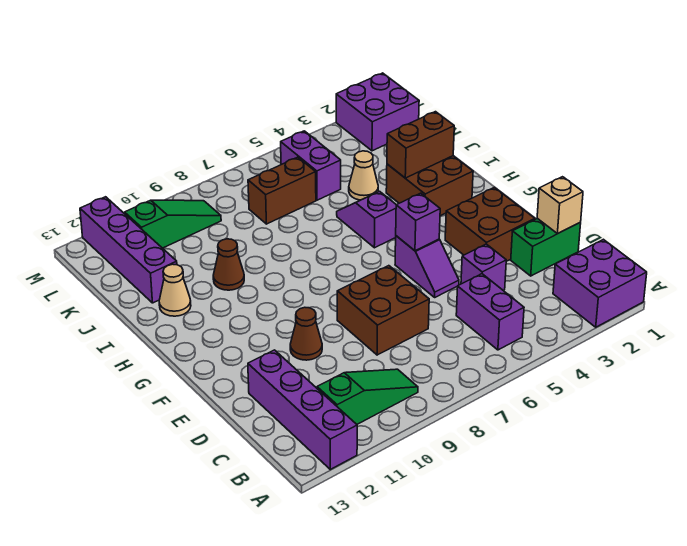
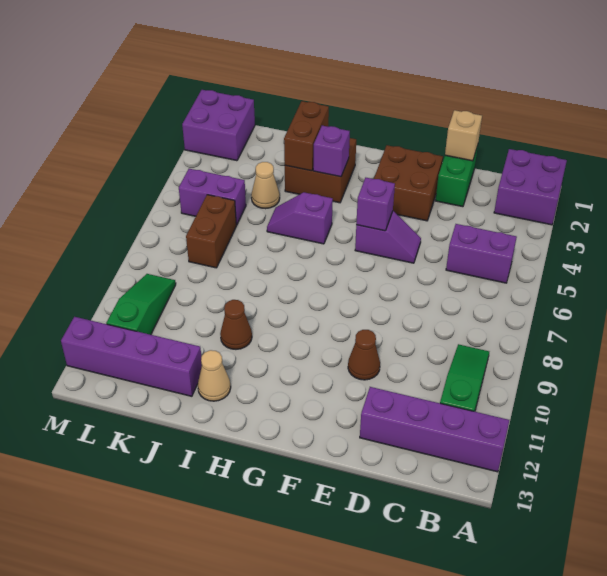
purple brick D4 level 1 -> purple brick H3 level 2
brown brick D7:E8 level 1 -> none

